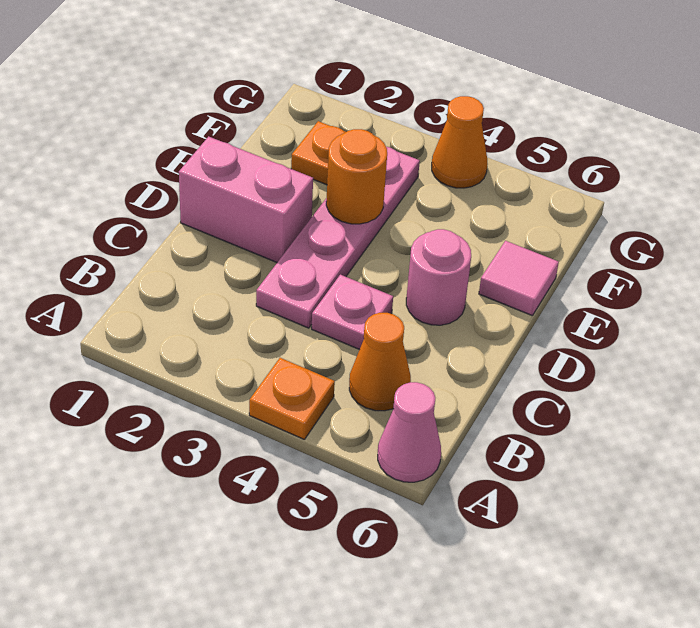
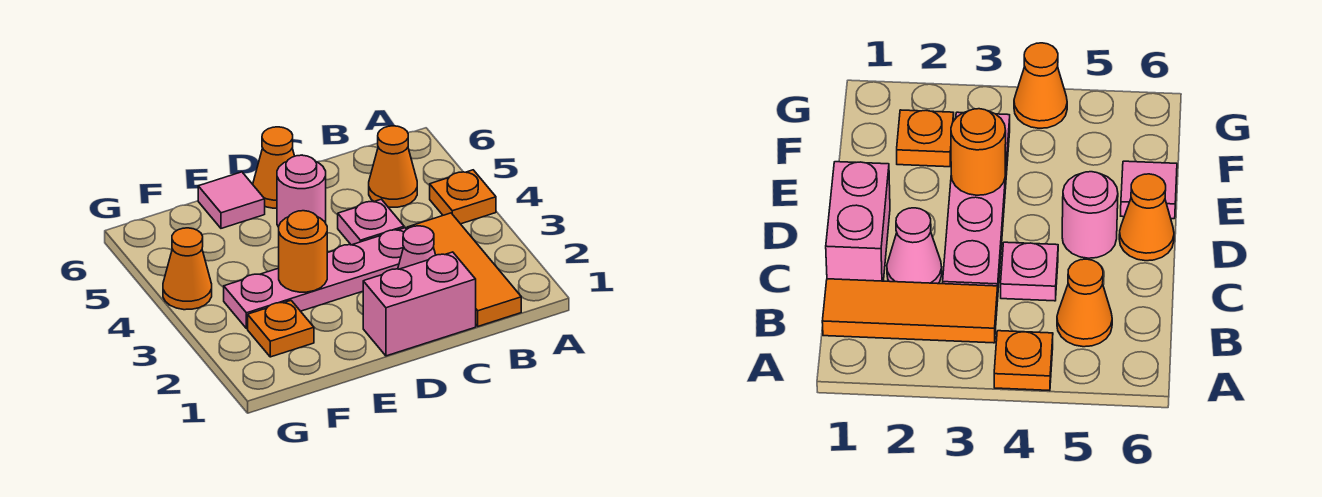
pink cone A6 level 1 -> pink cone C2 level 1
none -> orange tile B1:B3 level 1
pink brick D1:D2 level 1 -> pink brick C1:D1 level 1
none -> orange cone D6 level 1

